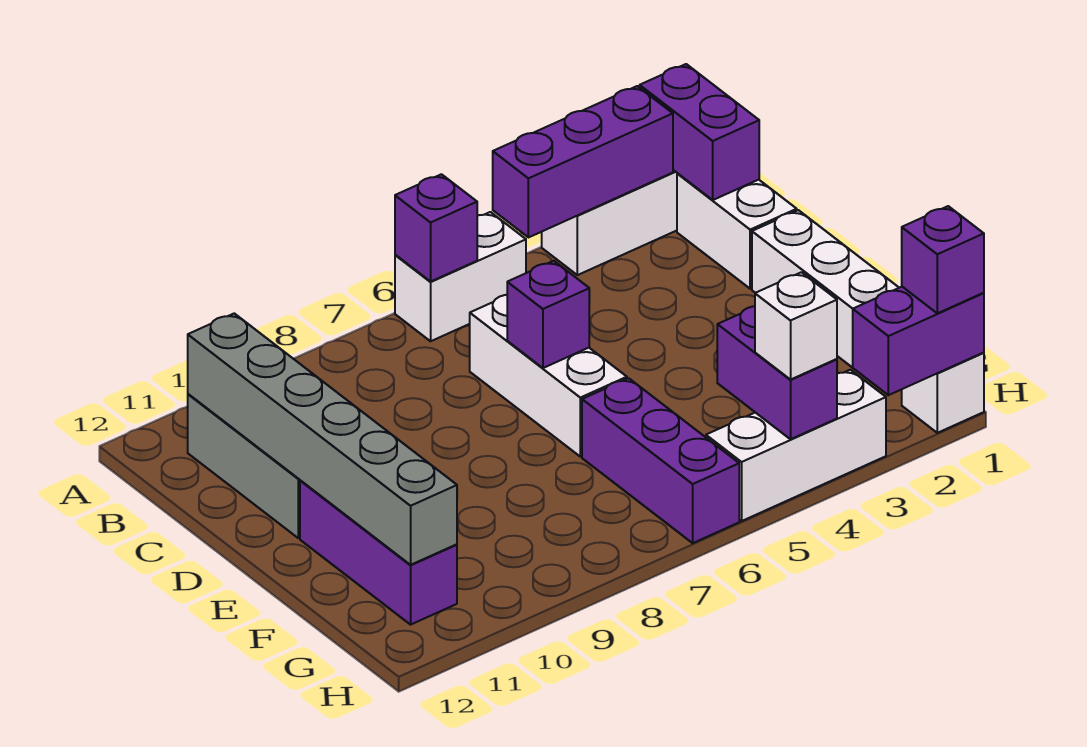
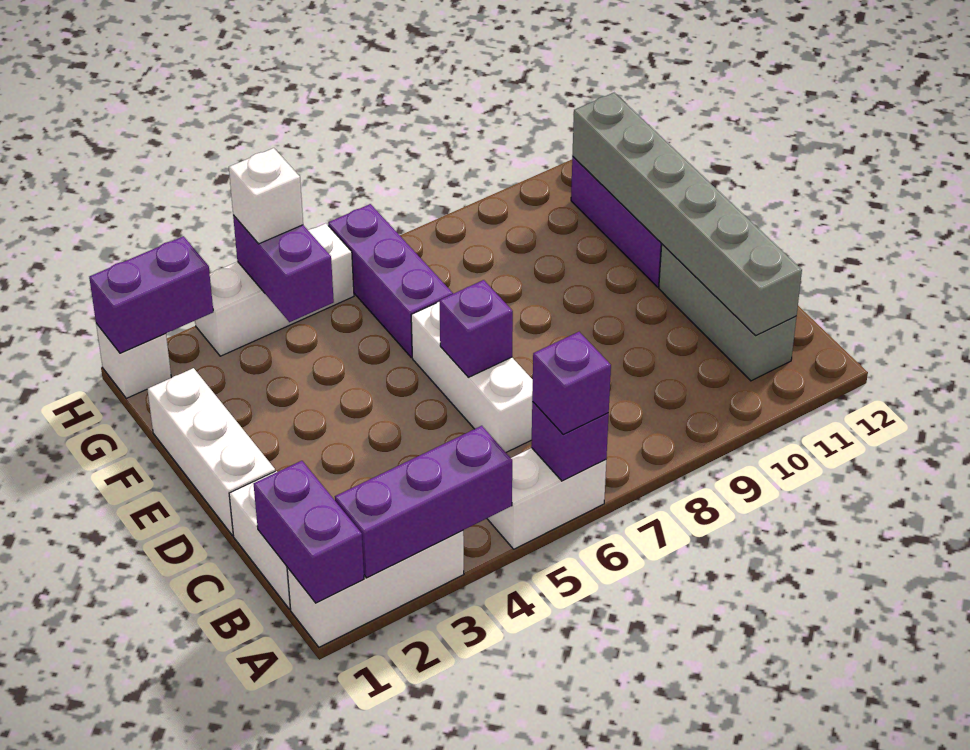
purple brick H1 level 3 -> purple brick A6 level 3

